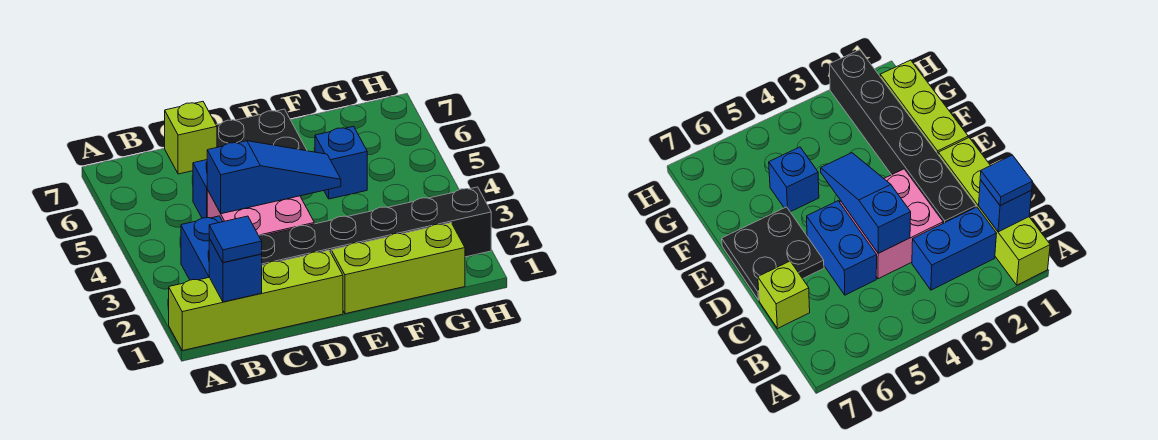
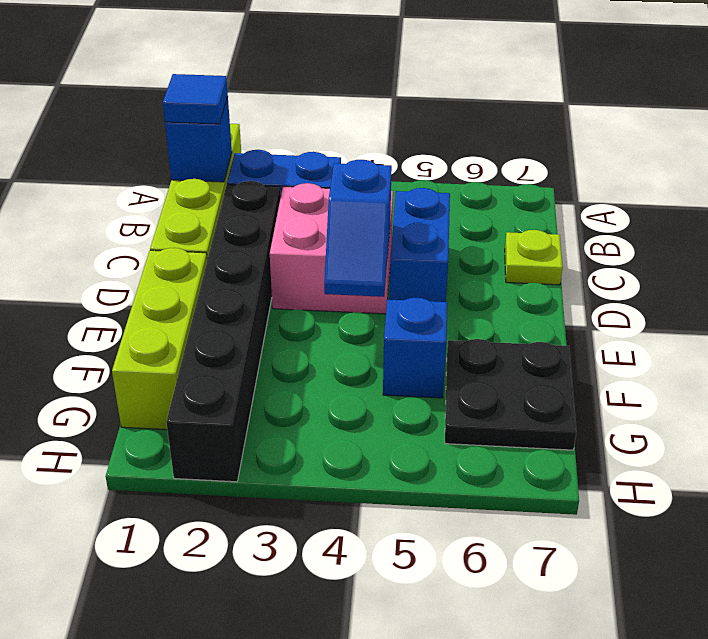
blue slope C4:E4 level 2 top C -> blue slope D4:E4 level 2 top D
lime brick C7 level 1 -> lime plate C7 level 1
black plate D6:E7 level 1 -> black plate F6:G7 level 1

